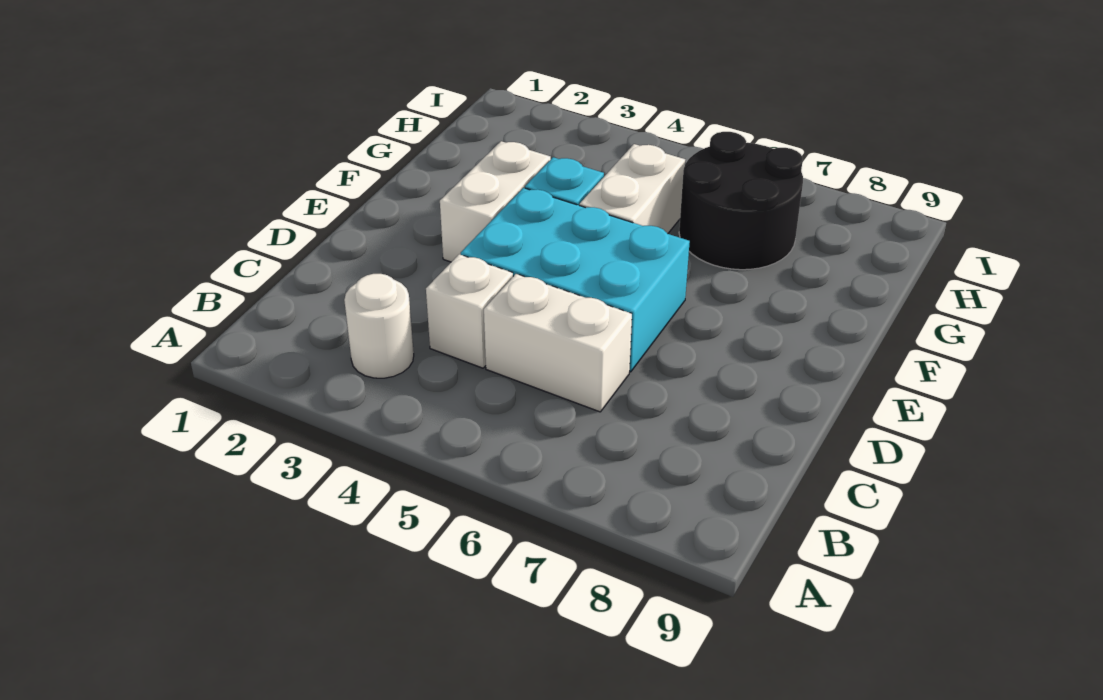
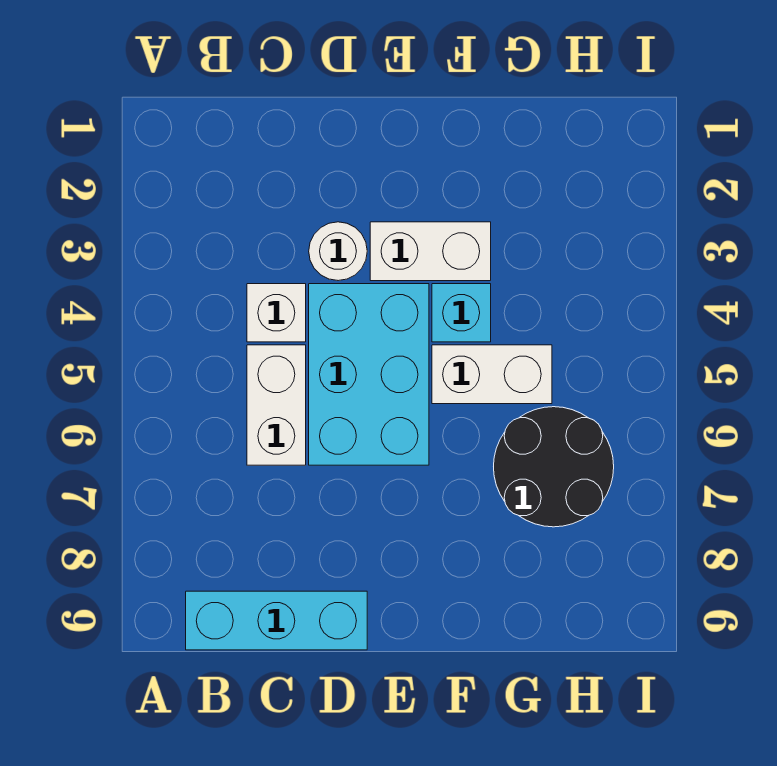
white round brick B3 level 1 -> white round brick D3 level 1
none -> cyan brick B9:D9 level 1

